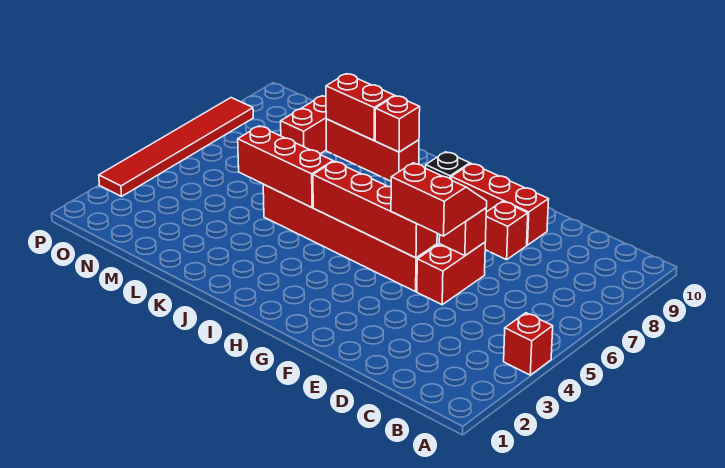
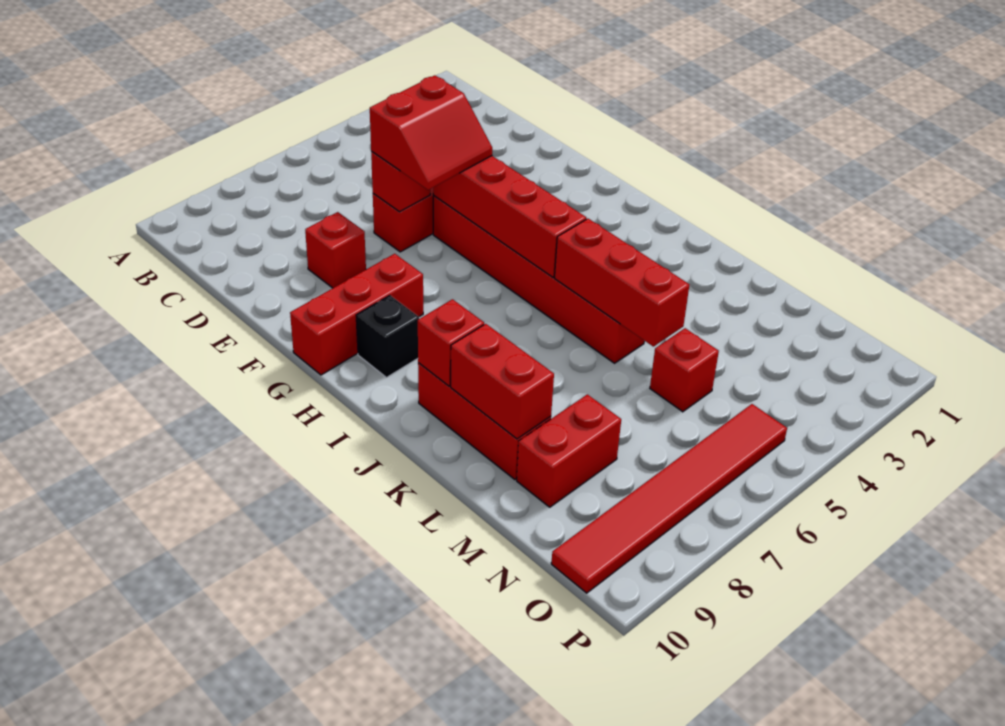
red brick A4 level 1 -> red brick M5 level 1
red slope E5:F6 level 3 top 5 -> red slope E5:F6 level 3 top E
red brick E9:G9 level 1 -> red brick G8:G10 level 1
red tile P3:P8 level 1 -> red tile O5:O10 level 1

